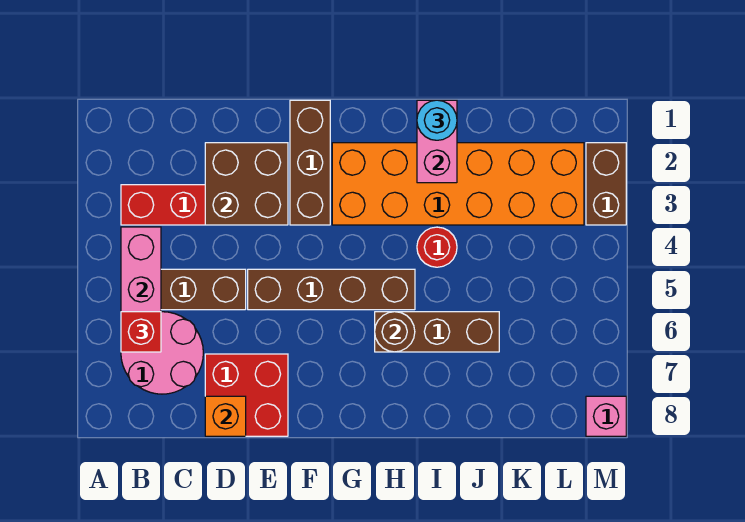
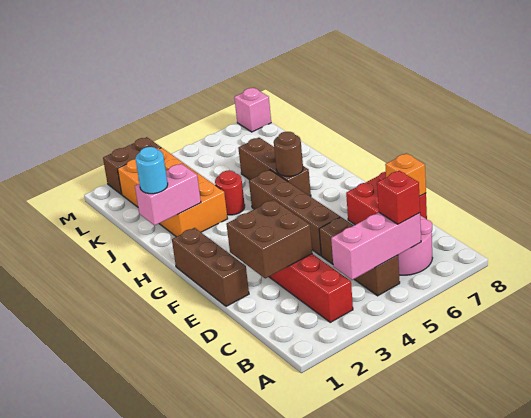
brown brick F1:F3 level 1 -> brown brick E1:G1 level 1
orange brick G2:L3 level 1 -> orange brick I2:L3 level 1

